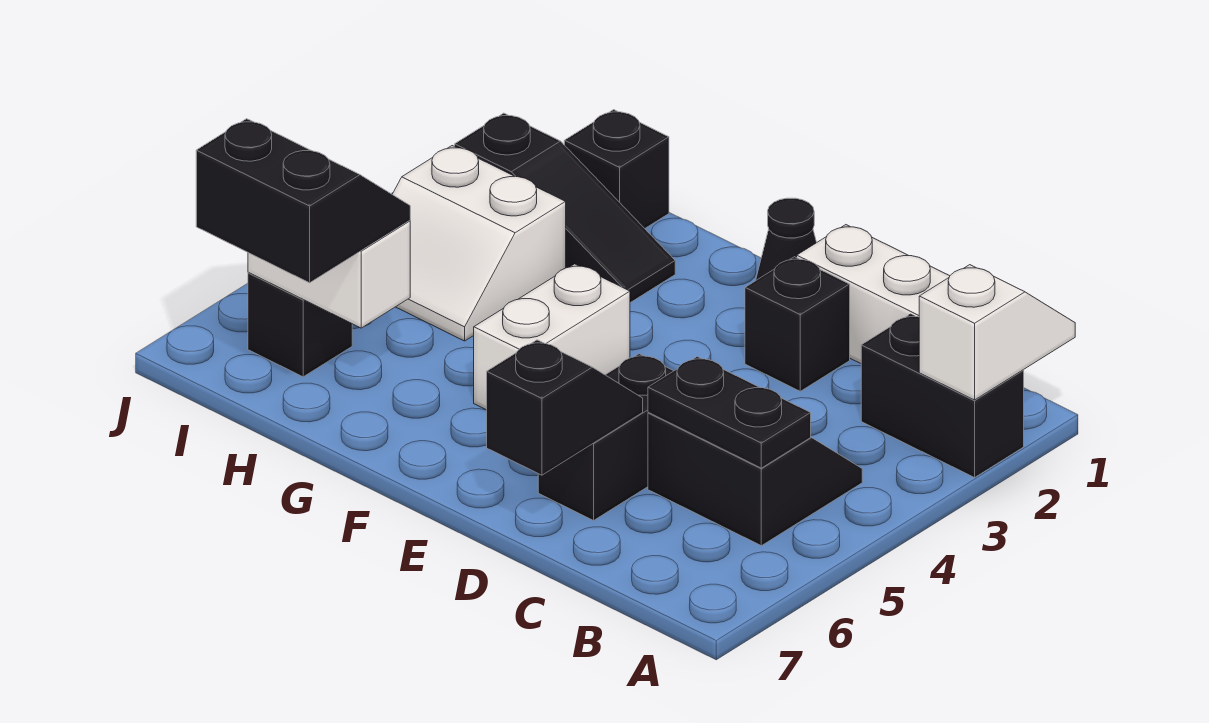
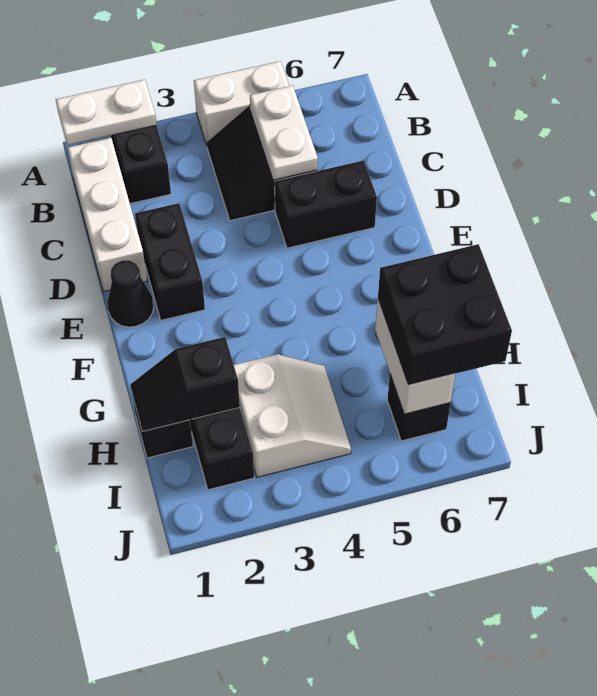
white slope A1:A2 level 2 top 2 -> white plate A1:A2 level 2
black plate B5:C5 level 2 -> white plate B5:C5 level 2
black brick D2 level 1 -> black brick D2:E2 level 1
black slope D6:D7 level 2 top 7 -> black slope H1:H2 level 2 top 2
white brick F4:F5 level 1 -> white brick A4:A5 level 1
black slope H6:I7 level 3 top 7 -> black brick H6:I7 level 3

